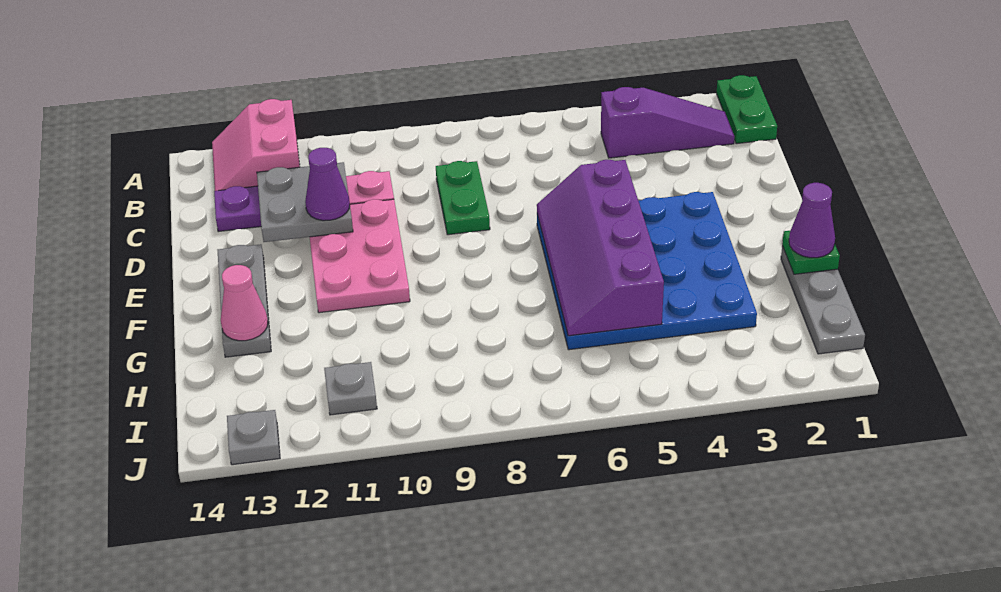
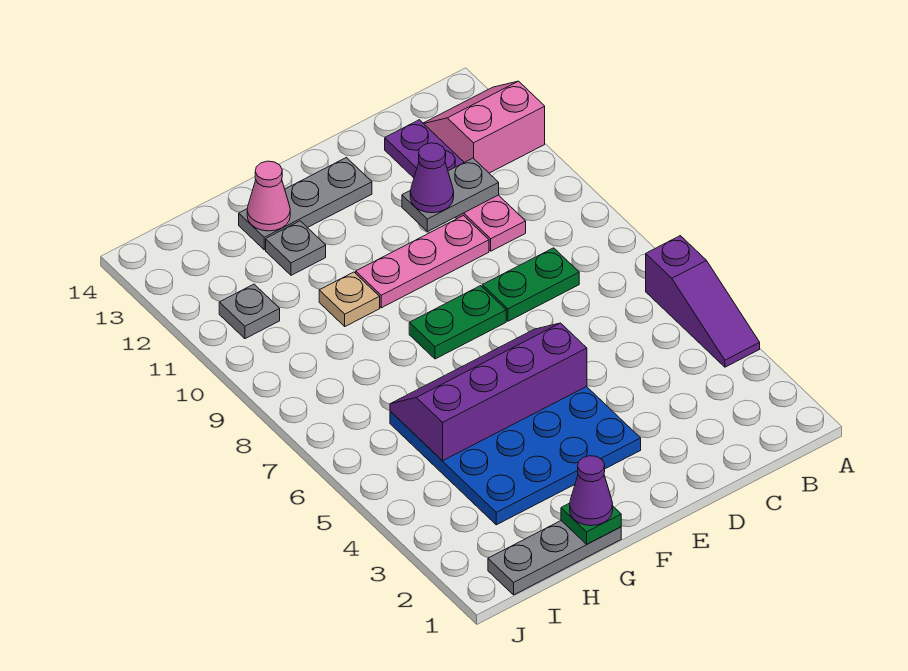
green plate A1:B1 level 1 -> green plate E8:F8 level 1
purple slope B2:B4 level 1 top 4 -> purple slope A4:A6 level 1 top 6
grey plate C11:D12 level 2 -> grey plate C11:D11 level 2
pink plate D10:F11 level 1 -> pink plate D10:F10 level 1
none -> tan plate G10 level 1
grey plate J13 level 1 -> grey plate G12 level 1

